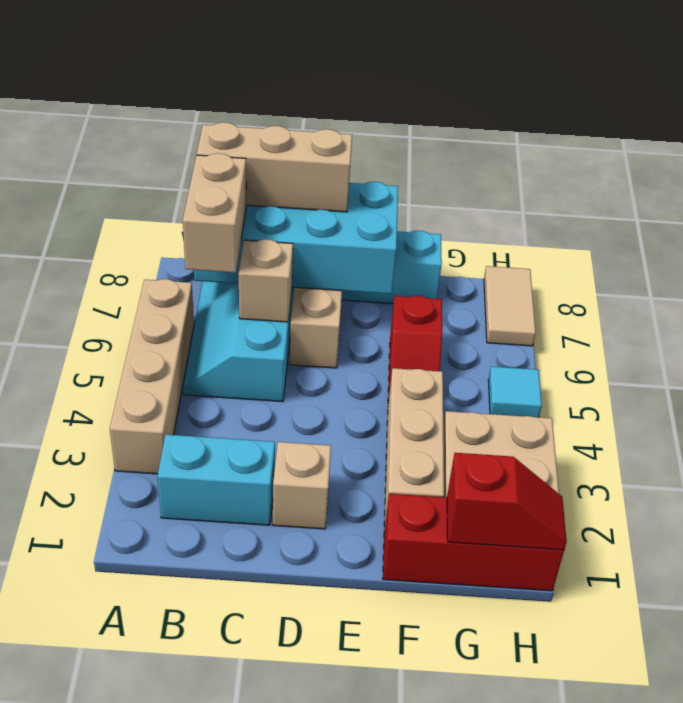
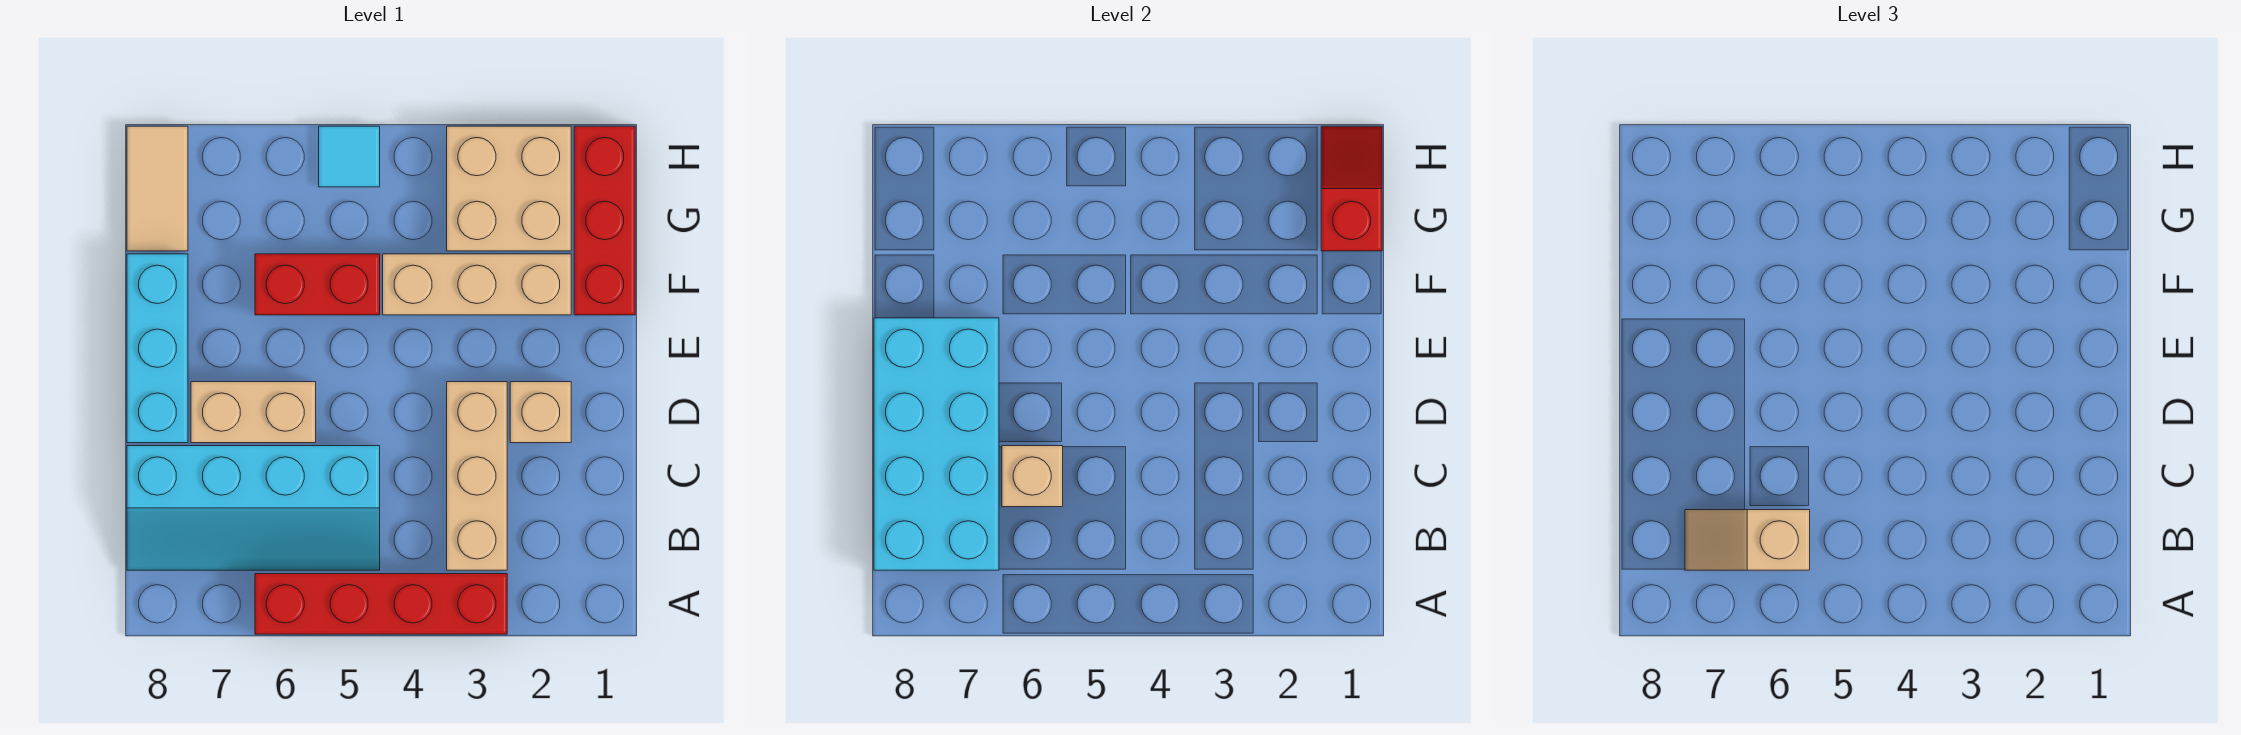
tan brick A3:A6 level 1 -> red brick A3:A6 level 1
cyan brick B2:C2 level 1 -> none
tan brick B6:B7 level 3 -> tan slope B6:B7 level 3 top 6
tan brick B8:D8 level 3 -> tan brick B3:D3 level 1
red slope F5:F6 level 1 top 6 -> red brick F5:F6 level 1
tan tile H7:H8 level 1 -> tan tile G8:H8 level 1

